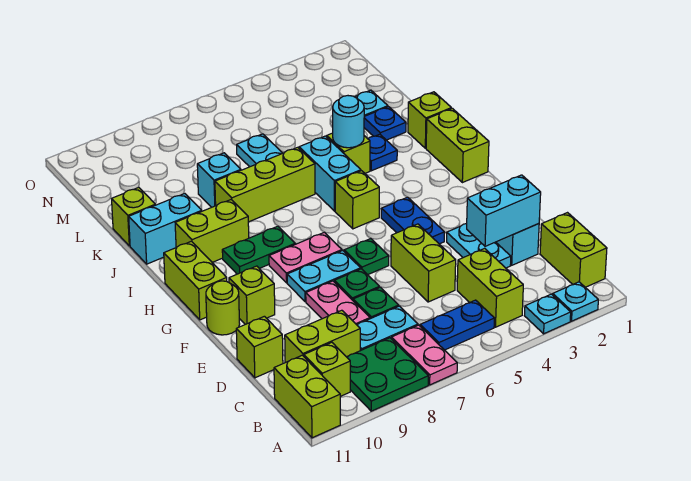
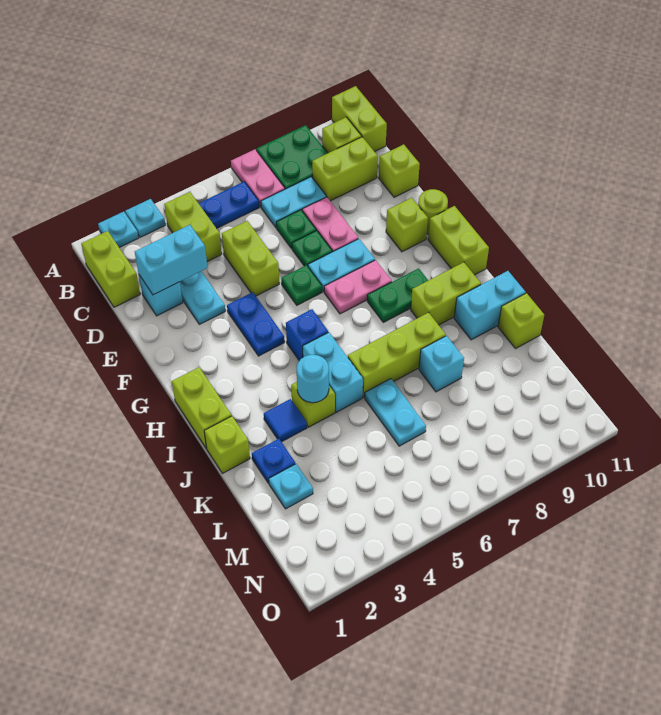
lime brick H5 level 1 -> blue brick H5 level 1
blue plate J3 level 1 -> blue tile J3 level 1

